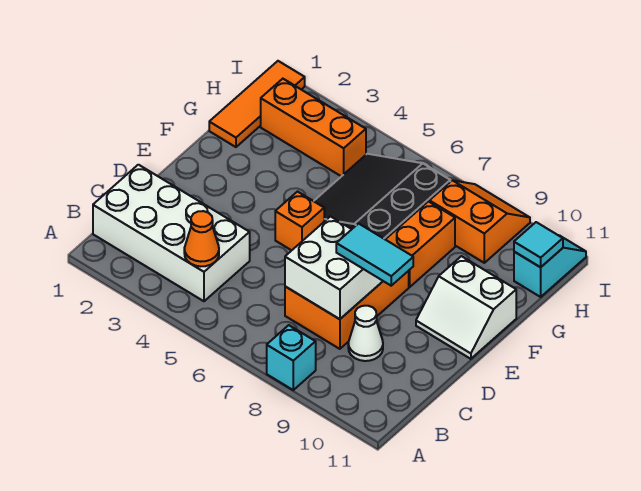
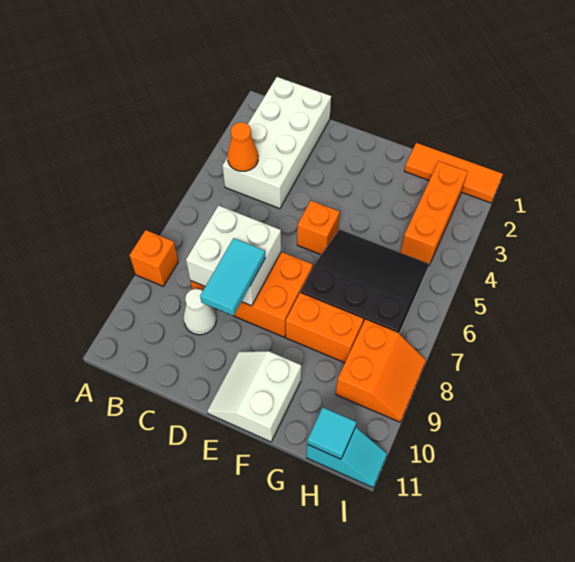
cyan brick A8 level 1 -> orange brick A8 level 1

